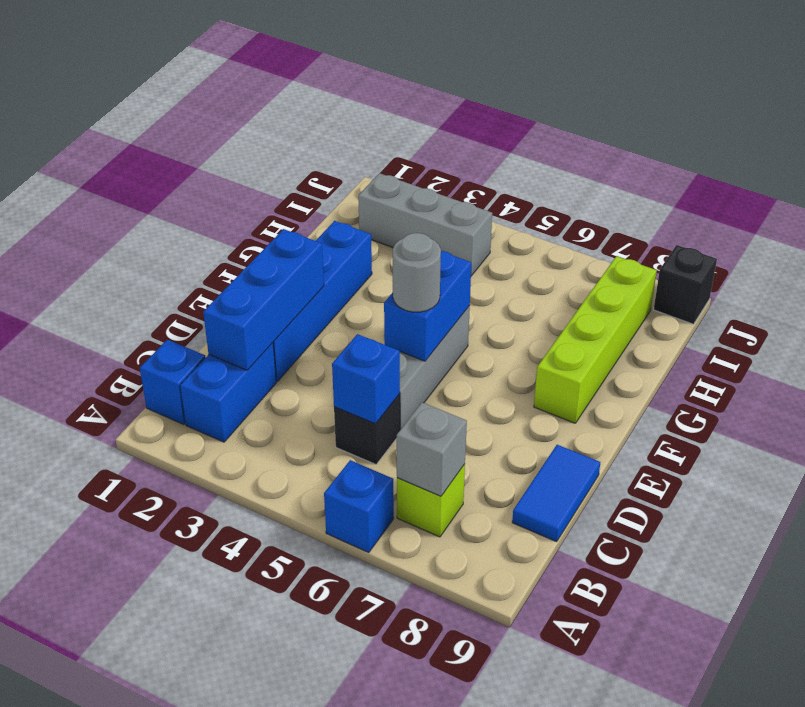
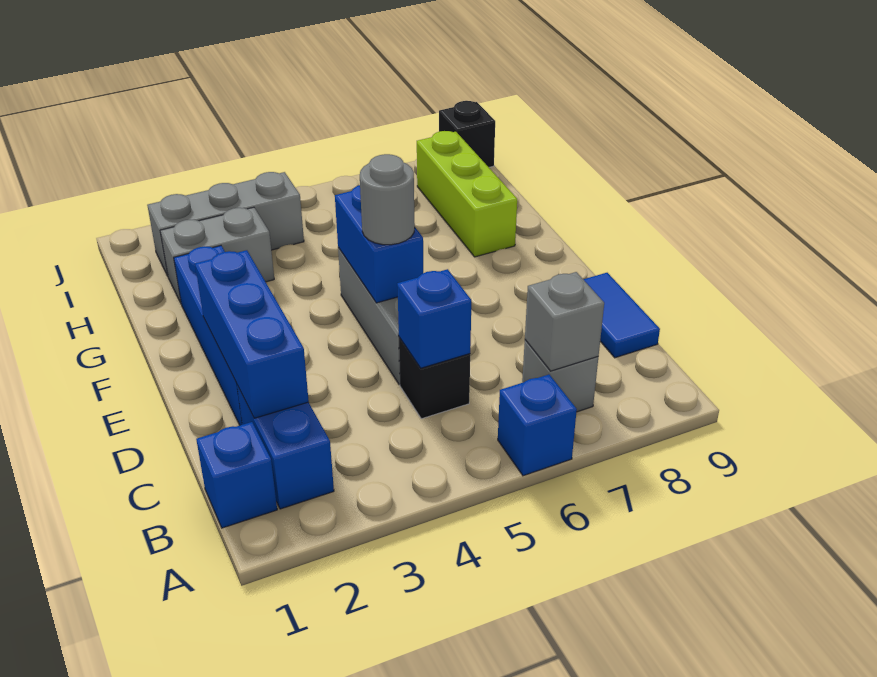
lime brick B7 level 1 -> grey brick B7 level 1
lime brick F8:I8 level 1 -> lime brick G8:I8 level 1
none -> grey brick H2:H3 level 1

